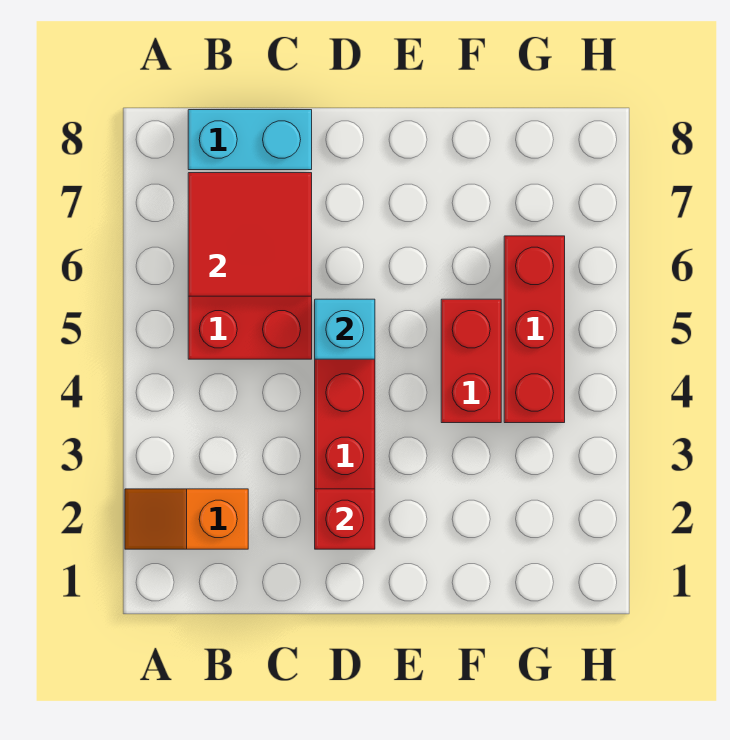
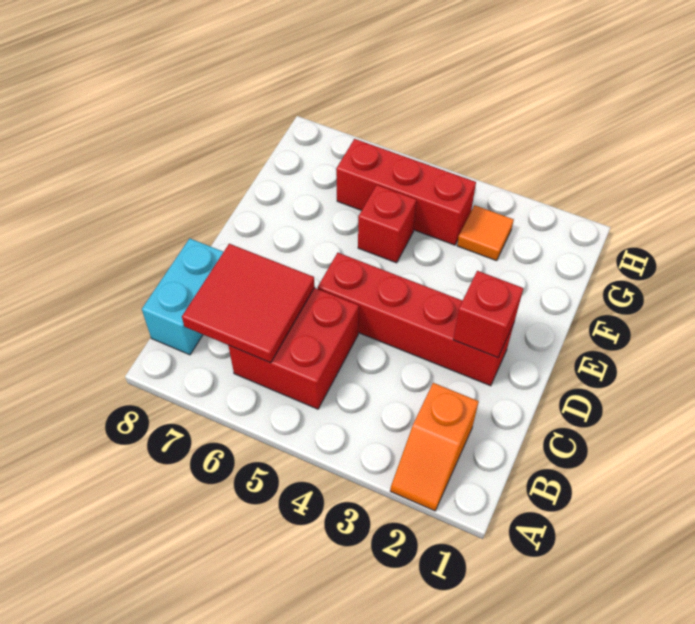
cyan brick D5 level 2 -> none
red brick F4:F5 level 1 -> red brick F5 level 1
none -> orange tile G3 level 1

